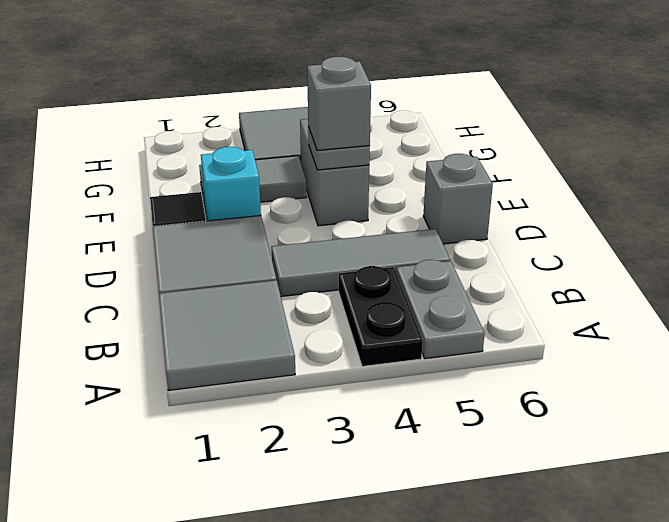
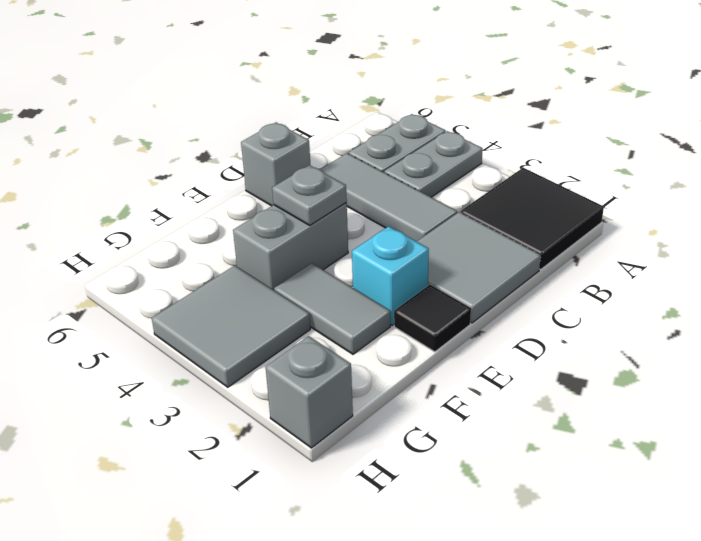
grey tile A1:B2 level 1 -> black tile A1:B2 level 1
black plate A4:B4 level 1 -> grey plate A4:B4 level 1
grey brick E4 level 3 -> grey brick H1 level 1

